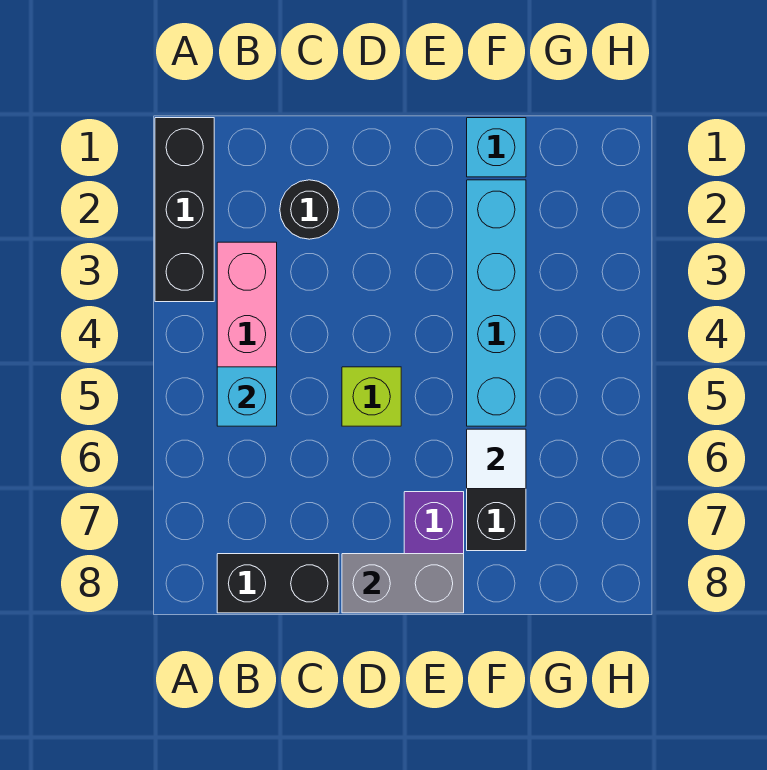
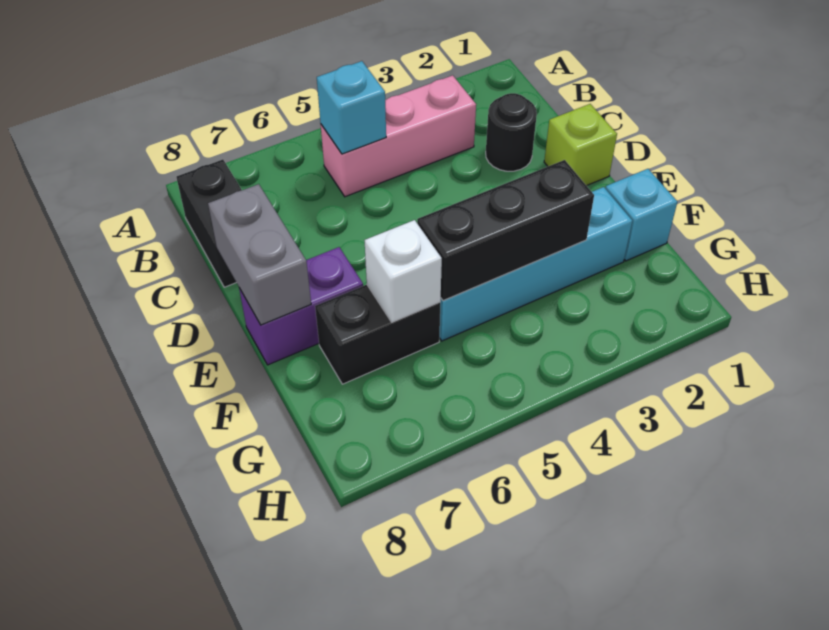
black brick A1:A3 level 1 -> black brick F3:F5 level 2
lime brick D5 level 1 -> lime brick D1 level 1
white tile F6 level 2 -> white brick F6 level 2

